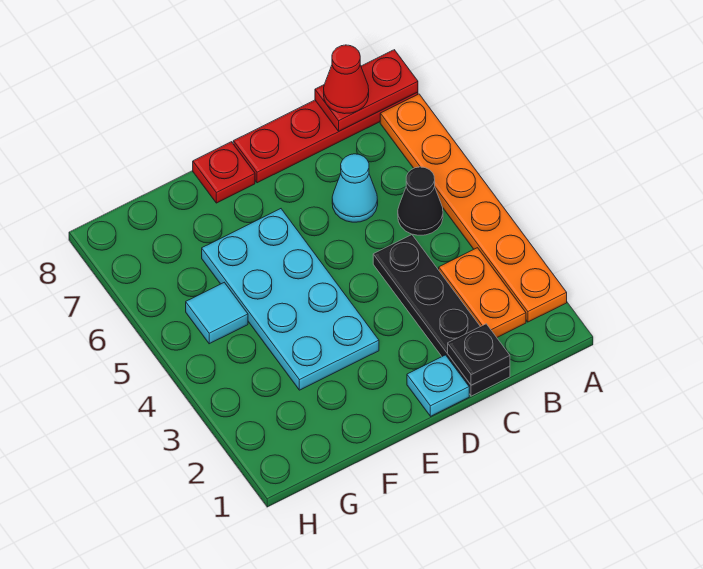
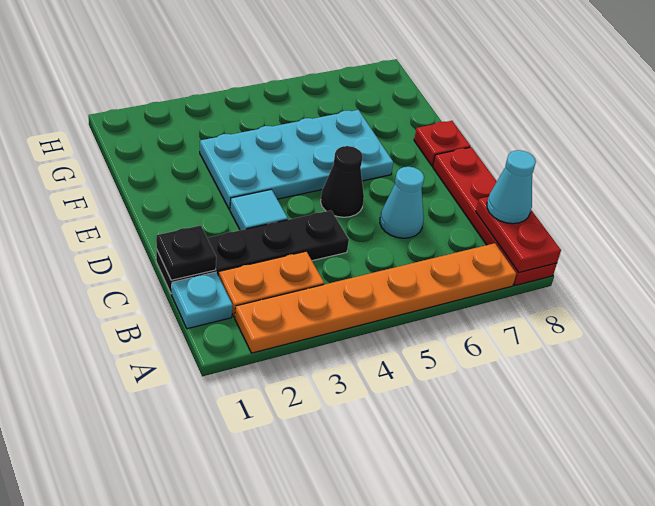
black cone B5 level 1 -> black cone D5 level 1
red cone B8 level 3 -> cyan cone B8 level 3
cyan plate D1 level 1 -> cyan plate B1 level 1
cyan tile G5 level 1 -> cyan tile D3 level 1

